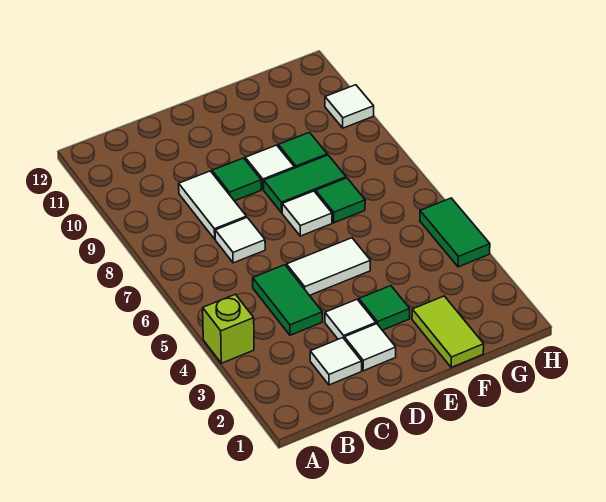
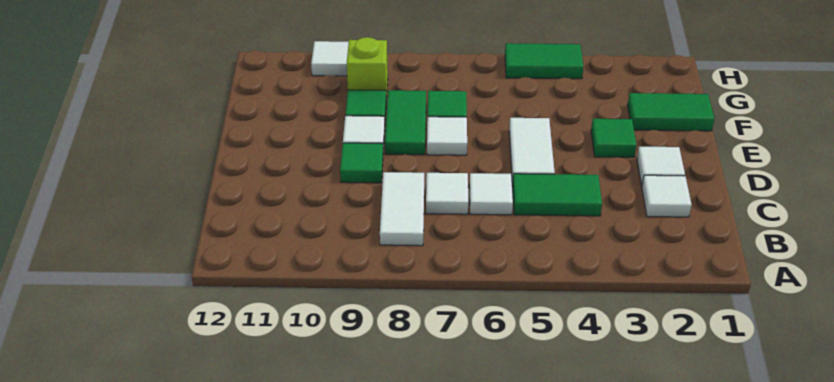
lime brick A4 level 1 -> lime brick G9 level 1
white tile C8:C9 level 1 -> white tile B8:C8 level 1
white tile D3 level 1 -> white tile C6 level 1
lime tile F1:F2 level 1 -> green tile F1:F2 level 1

